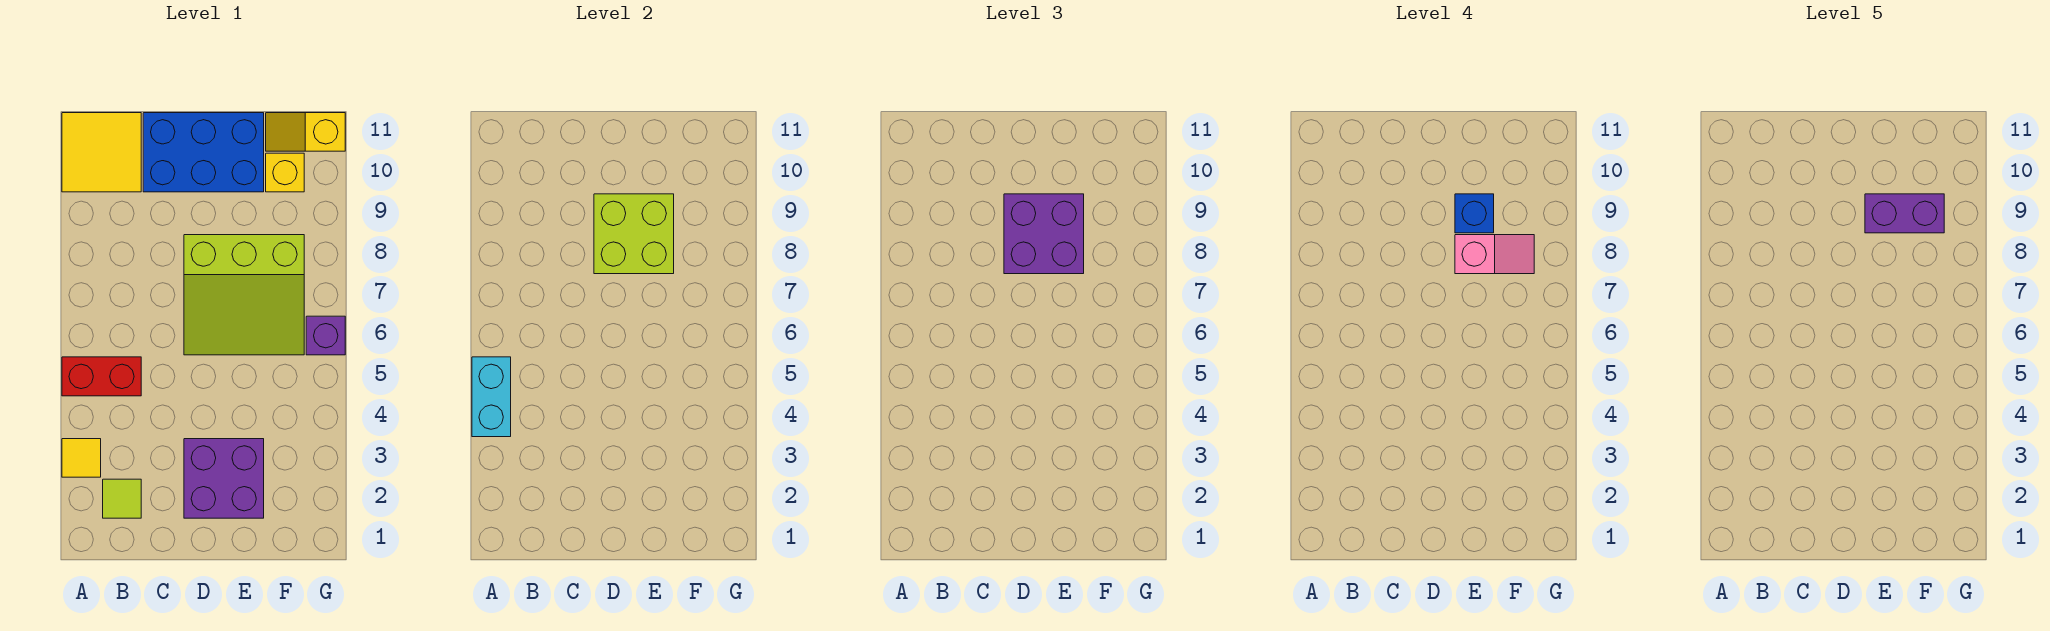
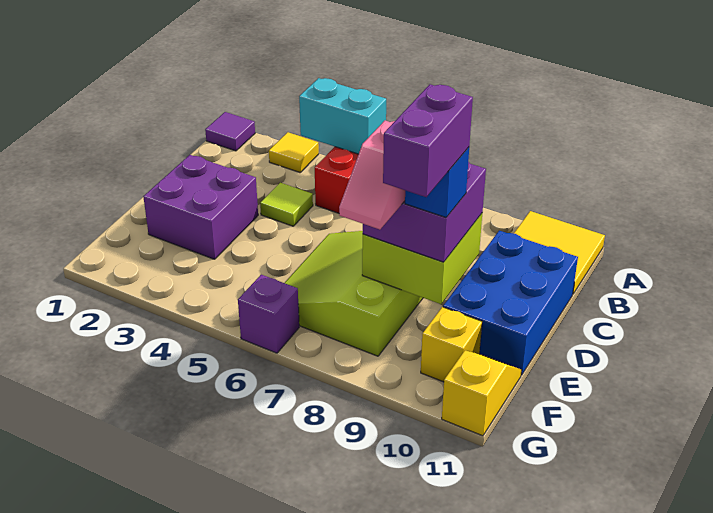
none -> purple tile A1 level 1
lime tile B2 level 1 -> lime tile C4 level 1

